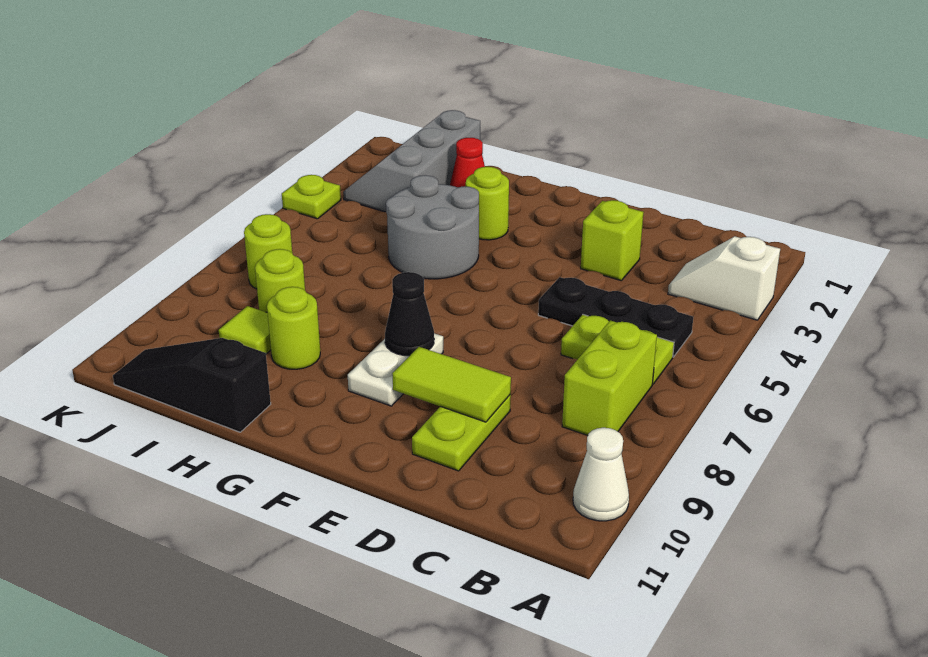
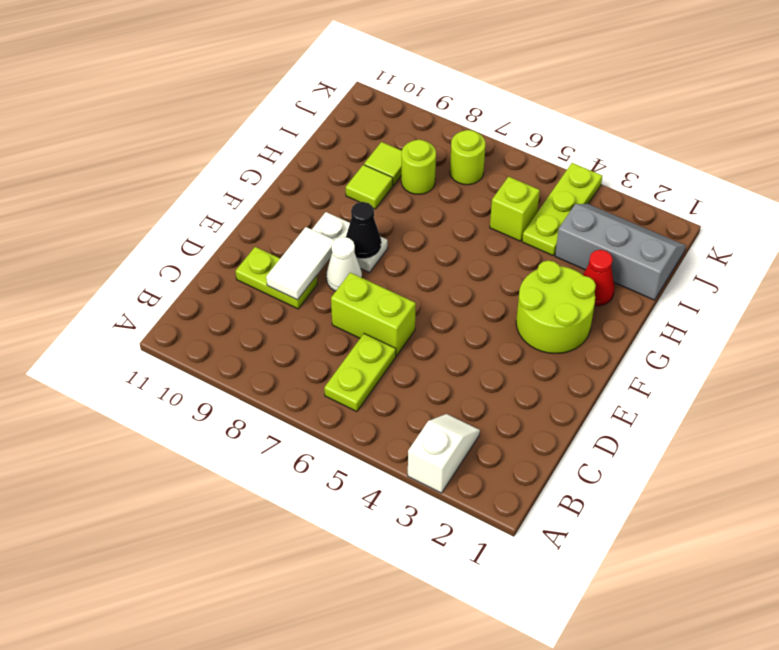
white cone A10 level 1 -> white cone E8 level 1
black plate B5:D5 level 1 -> none
lime brick B7:B8 level 1 -> lime brick D6:D7 level 1
lime brick D3 level 1 -> lime brick I5 level 1
lime tile D9:E9 level 2 -> white tile D9:E9 level 2
lime round brick G3 level 1 -> lime round brick F2:G3 level 1
grey round brick G4:H5 level 1 -> none
lime round brick H9 level 1 -> lime tile H9 level 1
black slope H11:J11 level 1 top H -> none
lime plate K4 level 1 -> lime plate I4:K4 level 1

